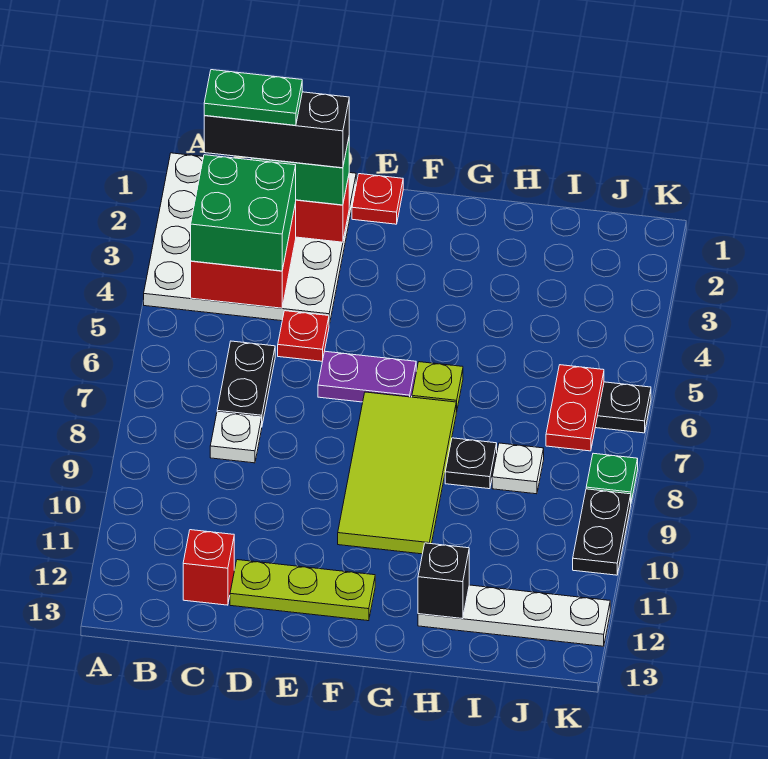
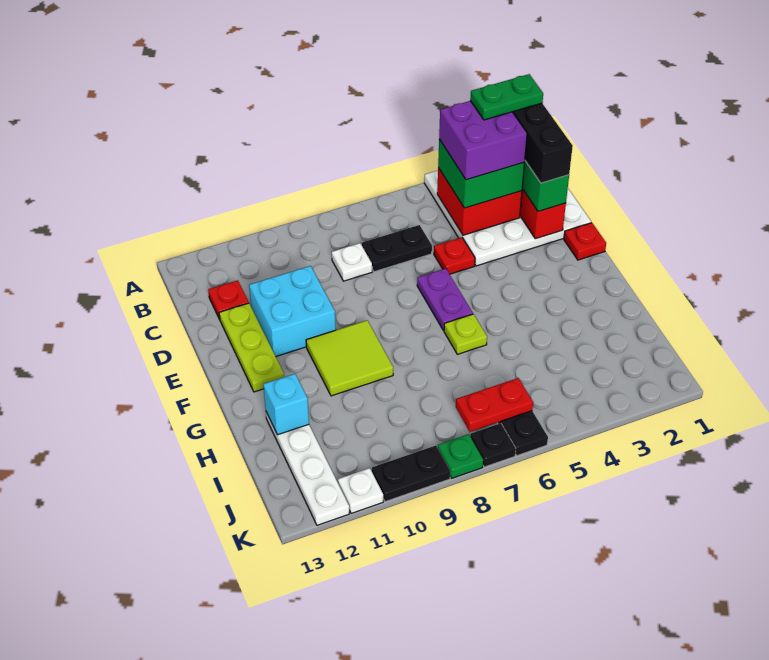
green plate B2:C2 level 5 -> green plate B2:B3 level 5
none -> purple brick B3:C4 level 4
red brick C12 level 1 -> red plate C12 level 1
none -> cyan brick D10:E11 level 1
lime tile F7:G10 level 1 -> lime tile F9:G10 level 1
black plate H8 level 1 -> black plate K7 level 1
black brick H12 level 2 -> cyan brick H12 level 2
white plate I8 level 1 -> white plate K11 level 1

